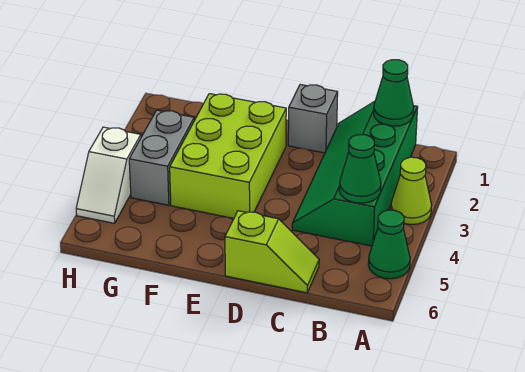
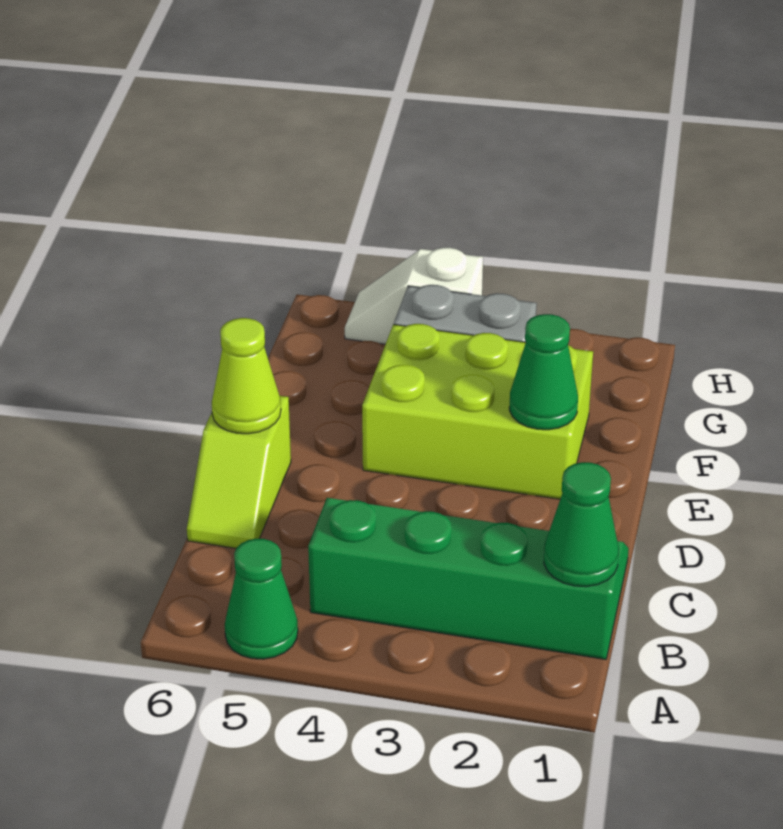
lime cone A3 level 1 -> lime cone D6 level 2
green cone B4 level 2 -> green cone E2 level 2
grey brick D1 level 1 -> none

